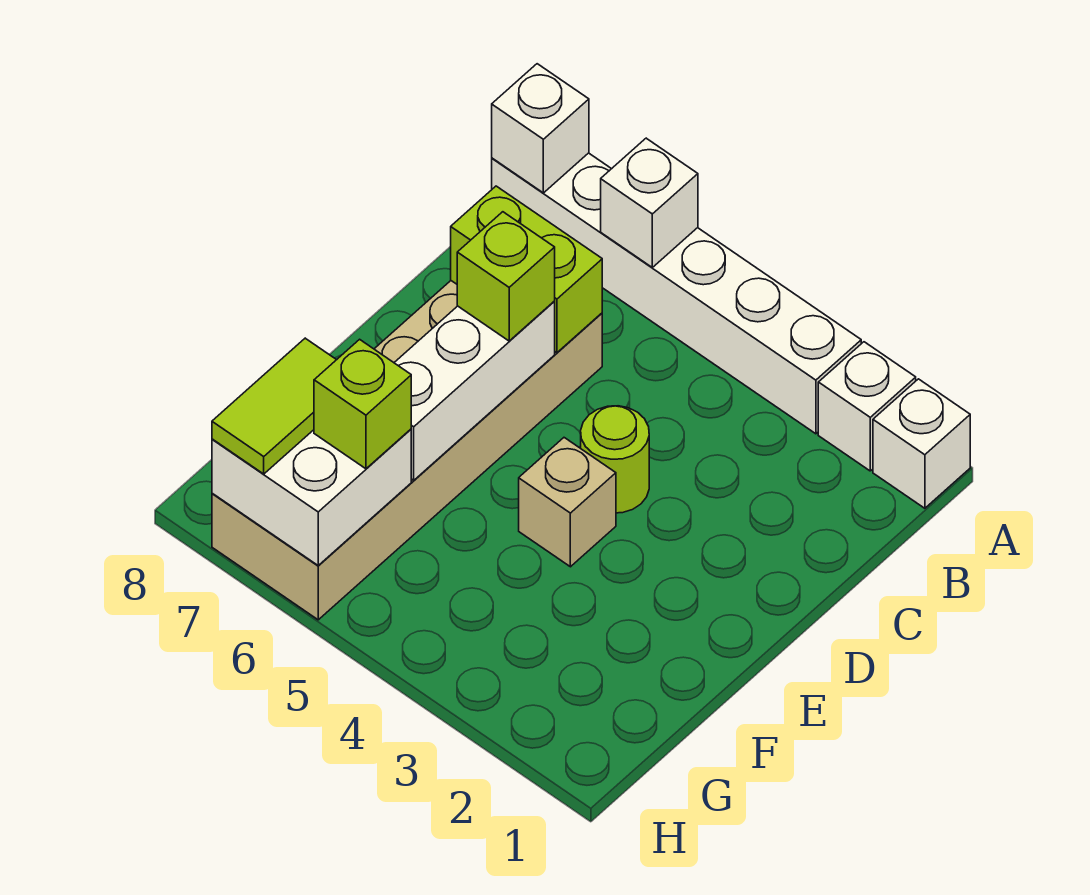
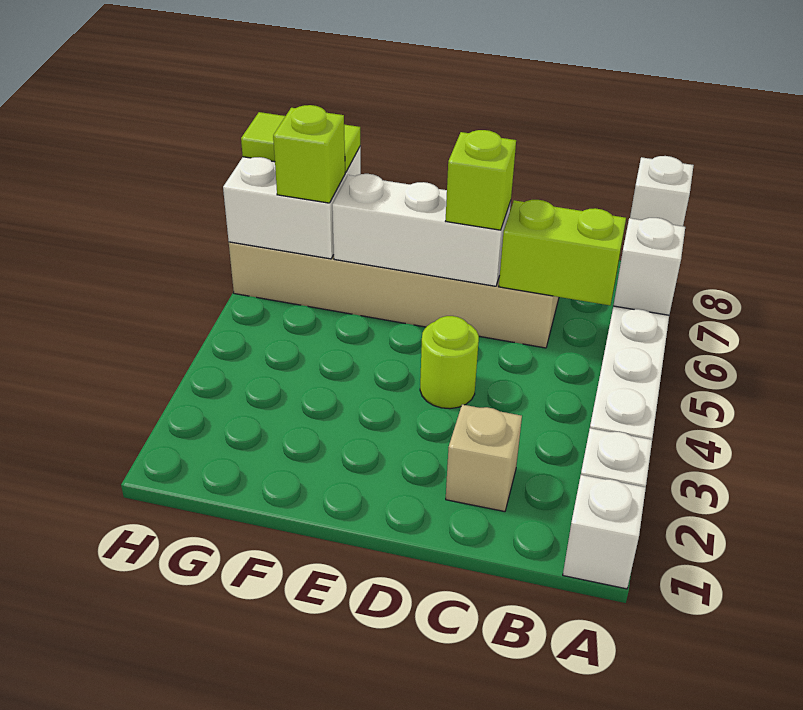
lime brick C6:C7 level 2 -> lime brick B6:C6 level 2
tan brick E4 level 1 -> tan brick C2 level 1

